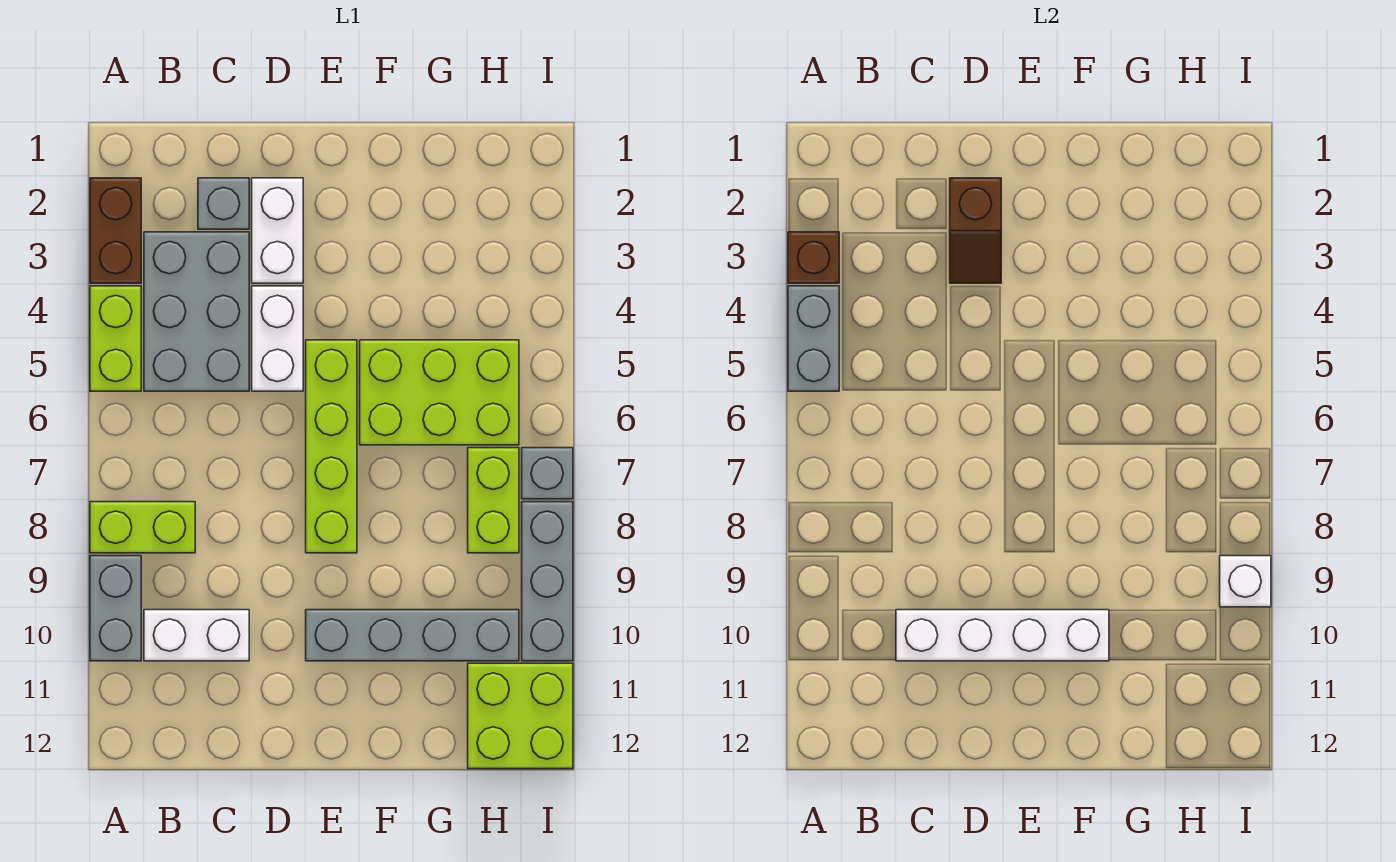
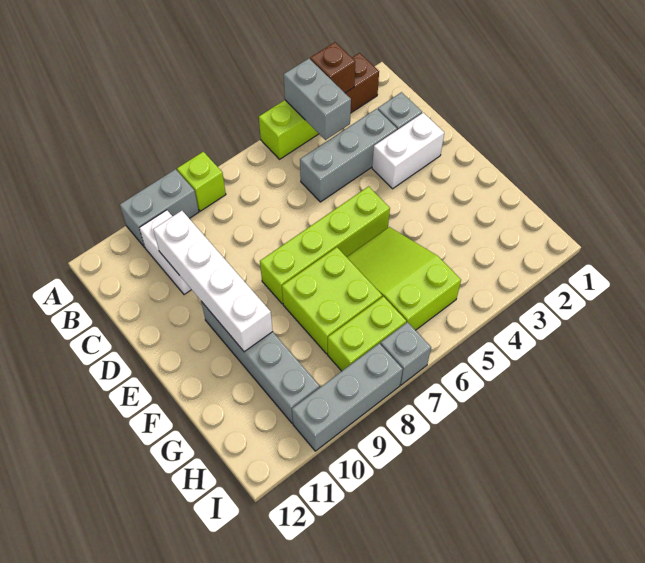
grey brick A4:A5 level 2 -> grey brick A4:B4 level 2
lime brick A8:B8 level 1 -> lime brick A8 level 1
grey brick B3:C5 level 1 -> grey brick C3:C5 level 1
brown slope D2:D3 level 2 top 2 -> none
white brick D4:D5 level 1 -> none
lime brick F5:H6 level 1 -> lime slope F5:H6 level 1 top H
lime brick H11:I12 level 1 -> lime brick F7:G8 level 1
white brick I9 level 2 -> none

